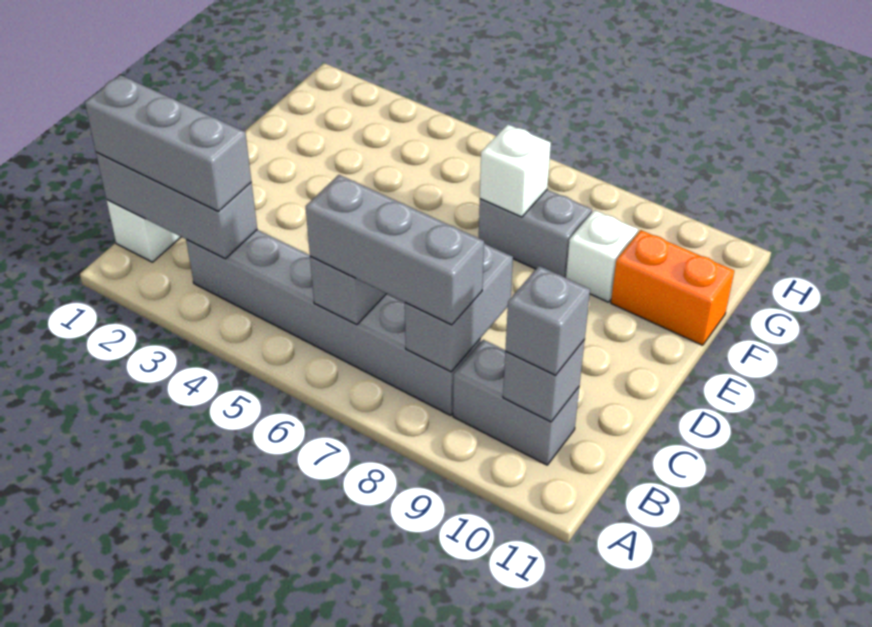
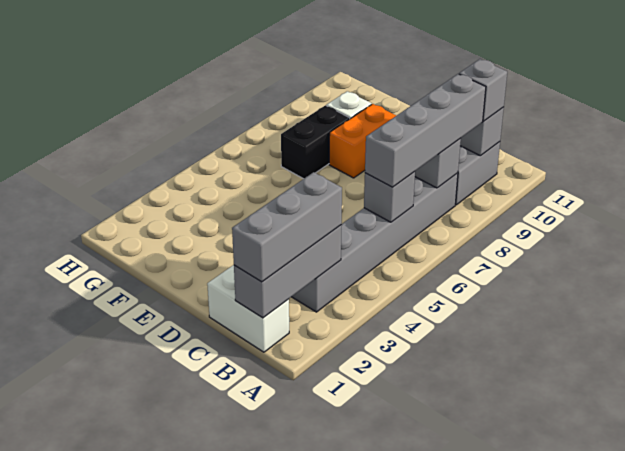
grey brick B6:B8 level 3 -> grey brick B6:B9 level 3
grey brick F7:F8 level 1 -> black brick F7:F8 level 1
white brick F7 level 2 -> none
orange brick F10:F11 level 1 -> orange brick E8:E9 level 1

